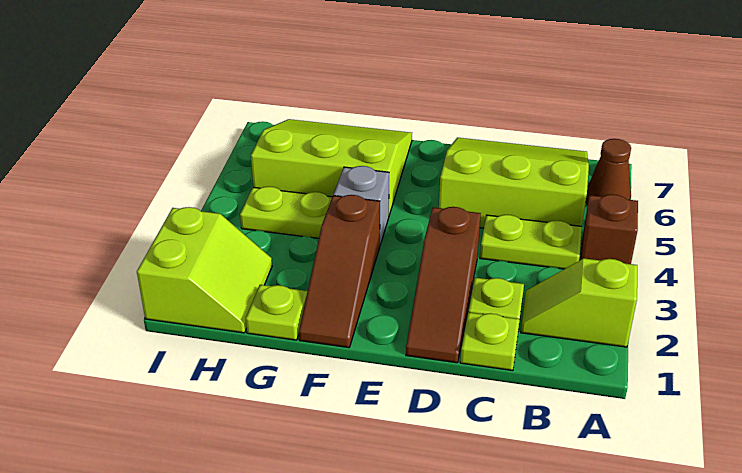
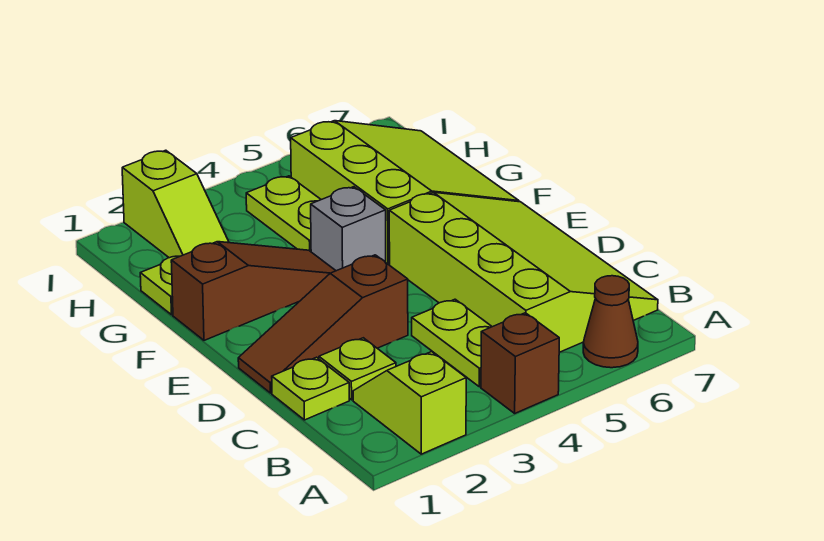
lime slope B5:D7 level 1 top 5 -> lime slope B5:E7 level 1 top 5
brown slope F1:F3 level 1 top 3 -> brown slope F1:F3 level 1 top 1
lime slope H1:I2 level 1 top I -> lime slope H2:I2 level 1 top I

